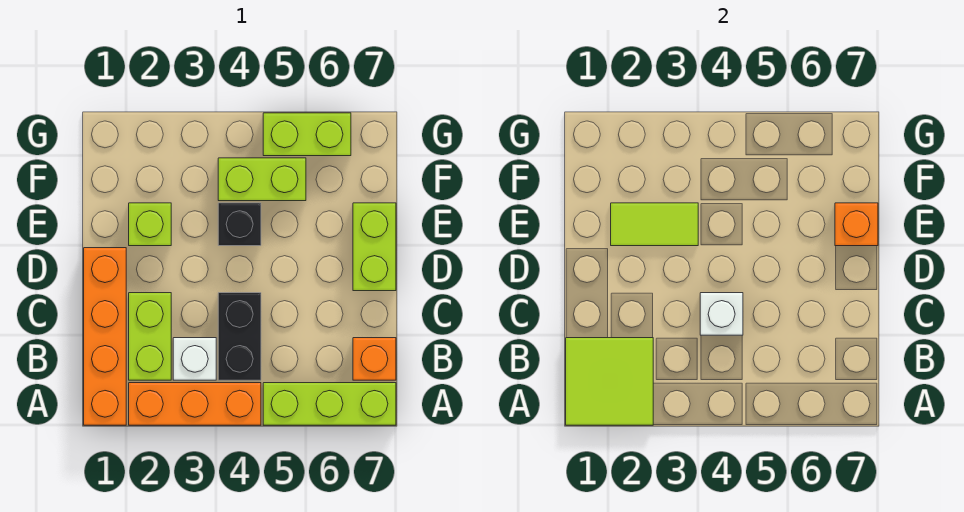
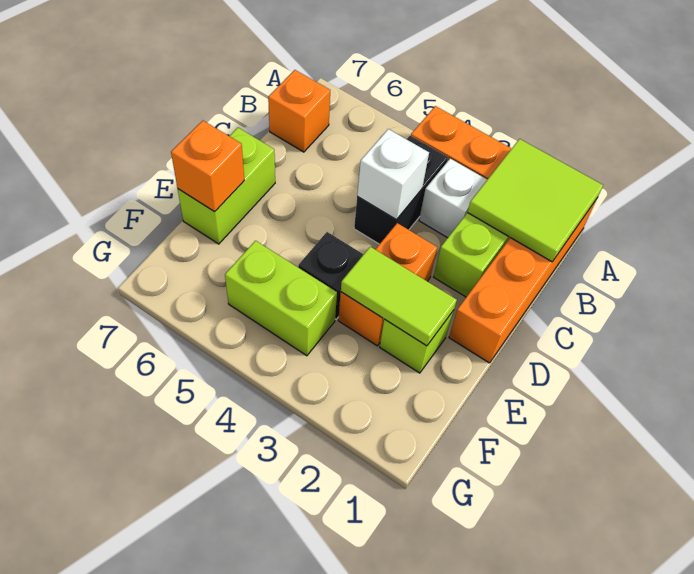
lime brick A5:A7 level 1 -> none
none -> orange brick D3:E3 level 1
lime brick G5:G6 level 1 -> none

